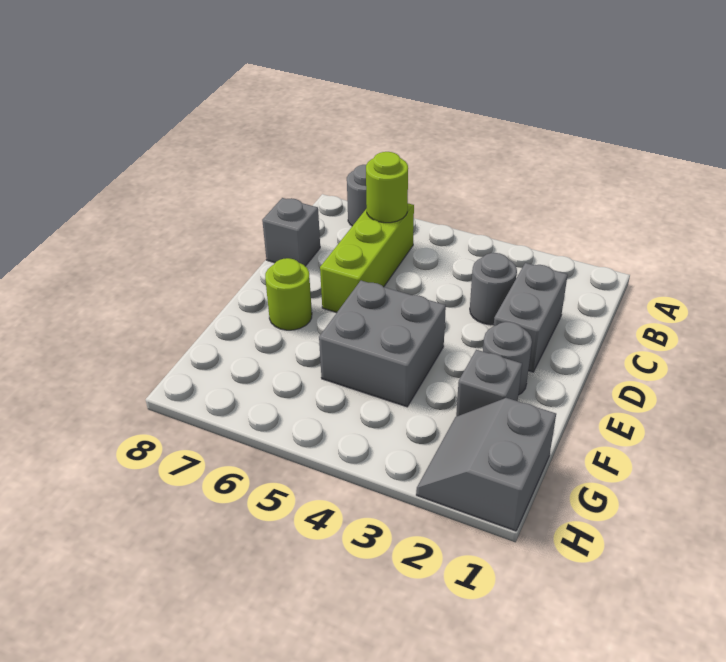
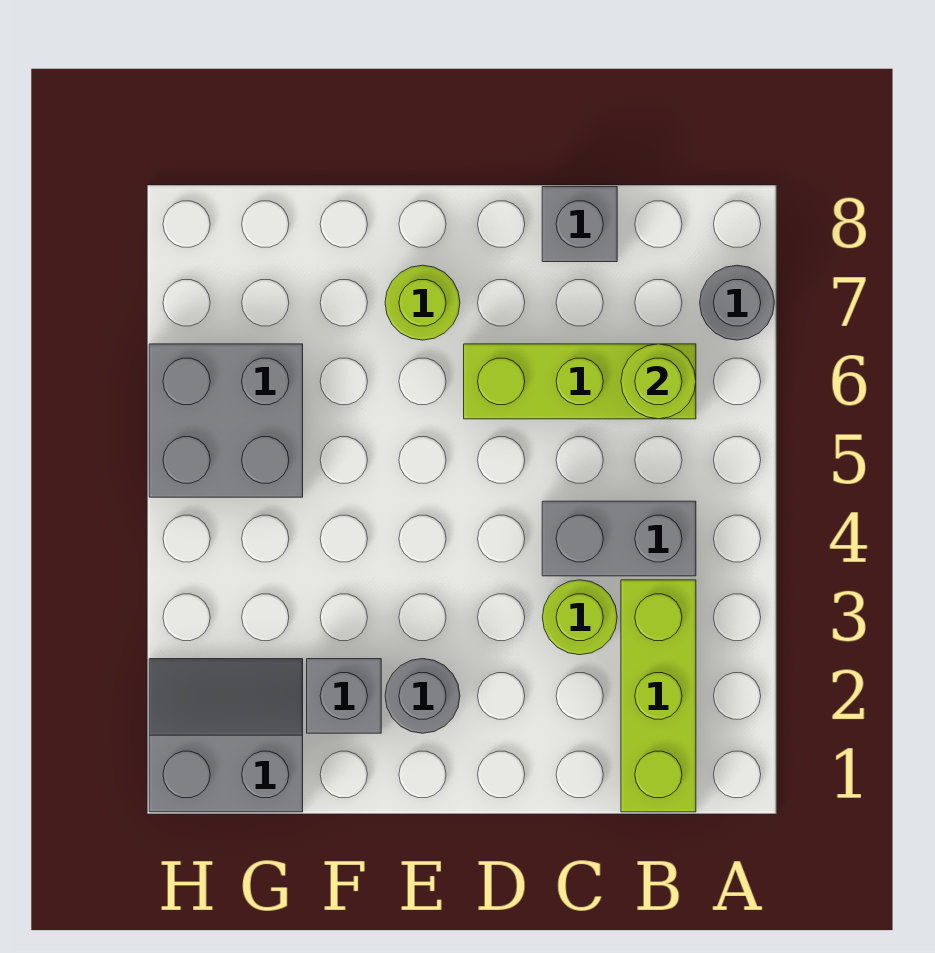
none -> lime brick B1:B3 level 1
grey brick C2:D2 level 1 -> grey brick B4:C4 level 1
grey round brick C3 level 1 -> lime round brick C3 level 1
grey brick E4:F5 level 1 -> grey brick G5:H6 level 1

